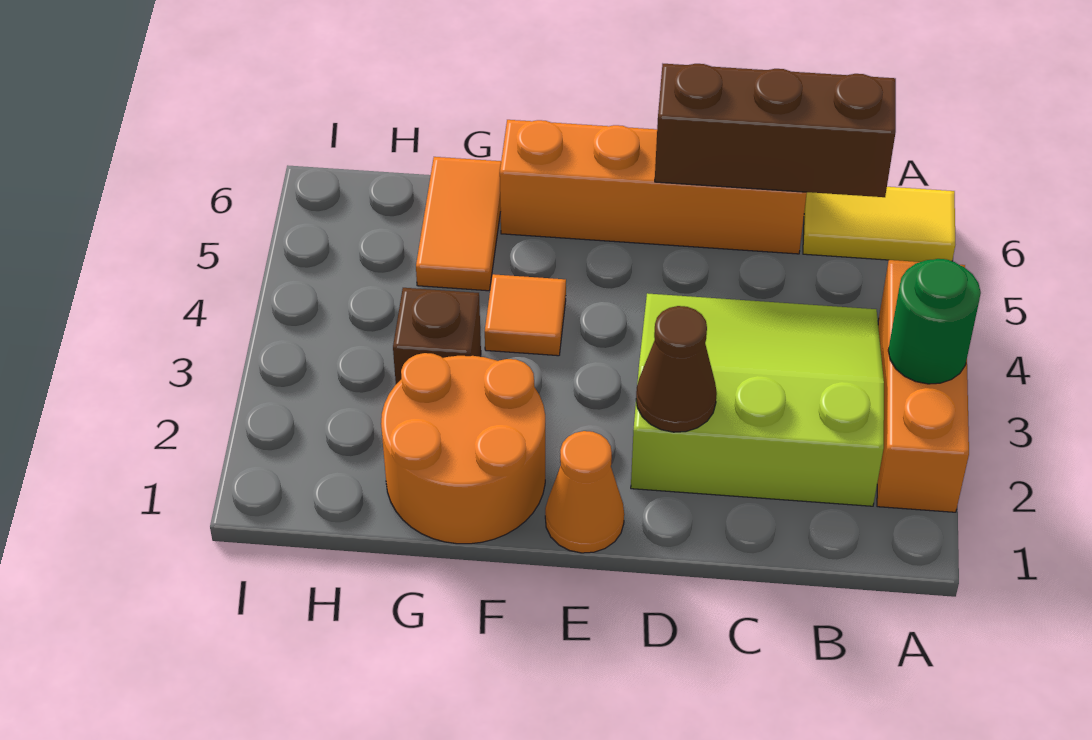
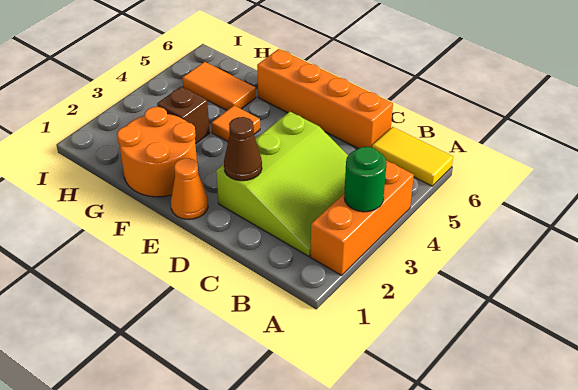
lime slope B2:D4 level 1 top 2 -> lime slope B2:D4 level 1 top D
brown brick B6:D6 level 2 -> none
orange tile G5:G6 level 1 -> orange tile G5:H5 level 1

